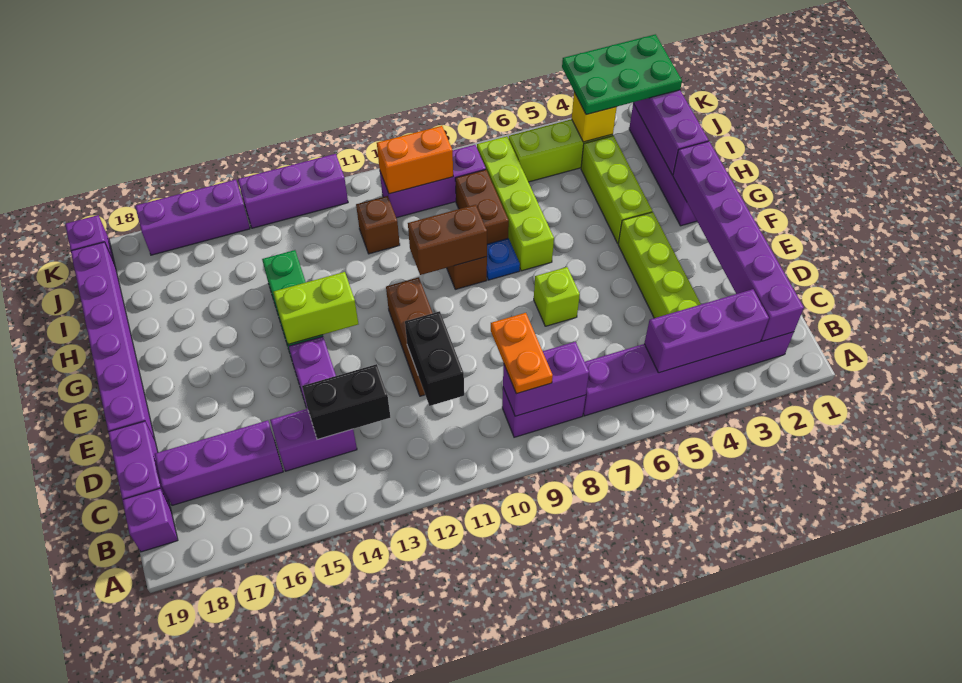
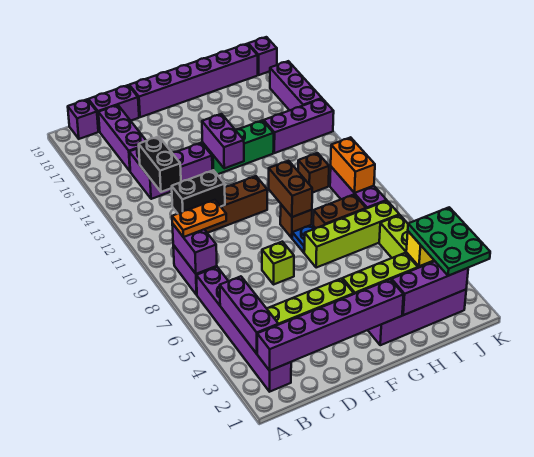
lime brick F13:F14 level 2 -> purple brick F13:F14 level 2
purple brick K12:K14 level 1 -> purple brick I14:K14 level 1

